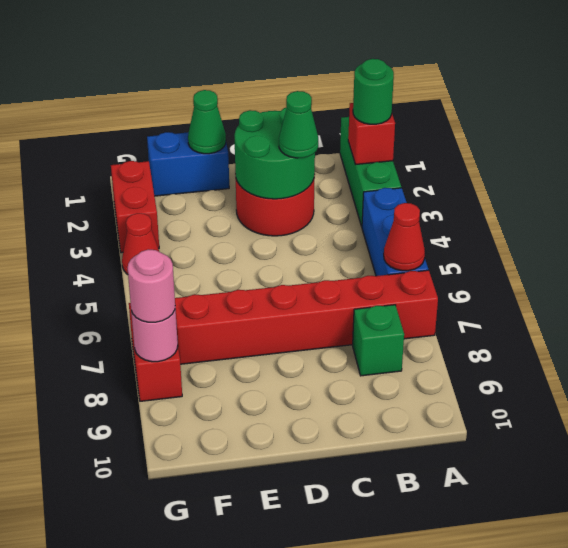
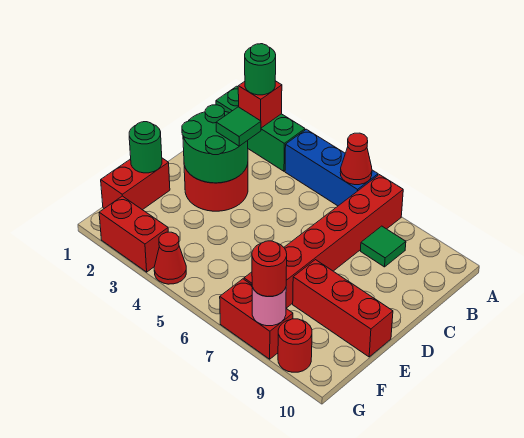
green brick B8 level 1 -> green tile B8 level 1
green cone C3 level 3 -> green tile C3 level 3
blue brick E1:F1 level 1 -> red brick E1:F1 level 1
green cone E1 level 2 -> green round brick E1 level 2
none -> red brick E8:E10 level 1
pink round brick G8 level 3 -> red round brick G8 level 3
none -> red round brick G9 level 1

